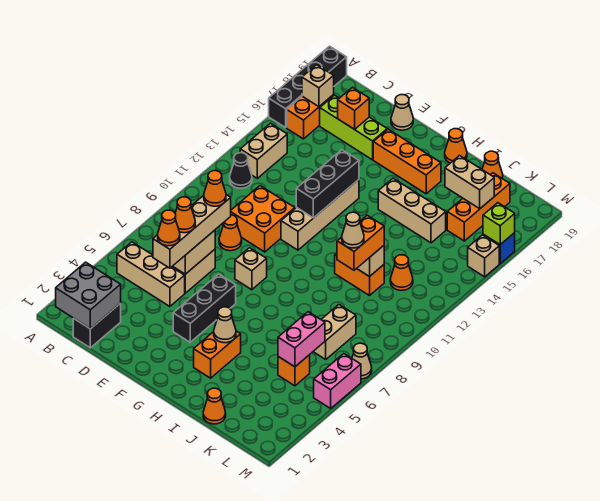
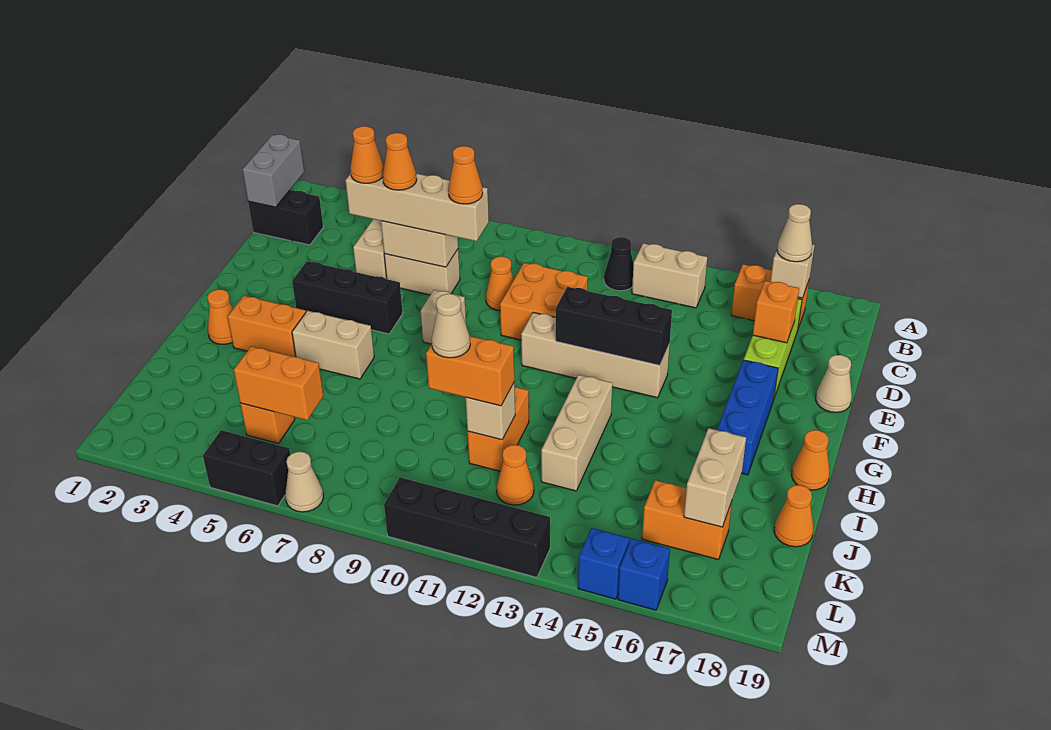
black brick A16:A19 level 1 -> black brick M10:M13 level 1
grey brick B1:C2 level 2 -> grey brick B1:C1 level 2
orange brick F17:H17 level 1 -> blue brick F17:H17 level 1
tan cone H4 level 2 -> tan cone B17 level 3
tan brick H15:J15 level 1 -> tan brick H13:J13 level 1
orange cone J1 level 1 -> orange cone H2 level 1
pink brick K5:K6 level 2 -> orange brick K5:K6 level 2
tan brick K7:K8 level 1 -> tan brick H5:H6 level 1
orange brick K16:K18 level 1 -> orange brick K16:K17 level 1
pink brick M5:M6 level 1 -> black brick M5:M6 level 1
tan brick M15 level 1 -> blue brick M15 level 1
lime brick M16 level 2 -> none

